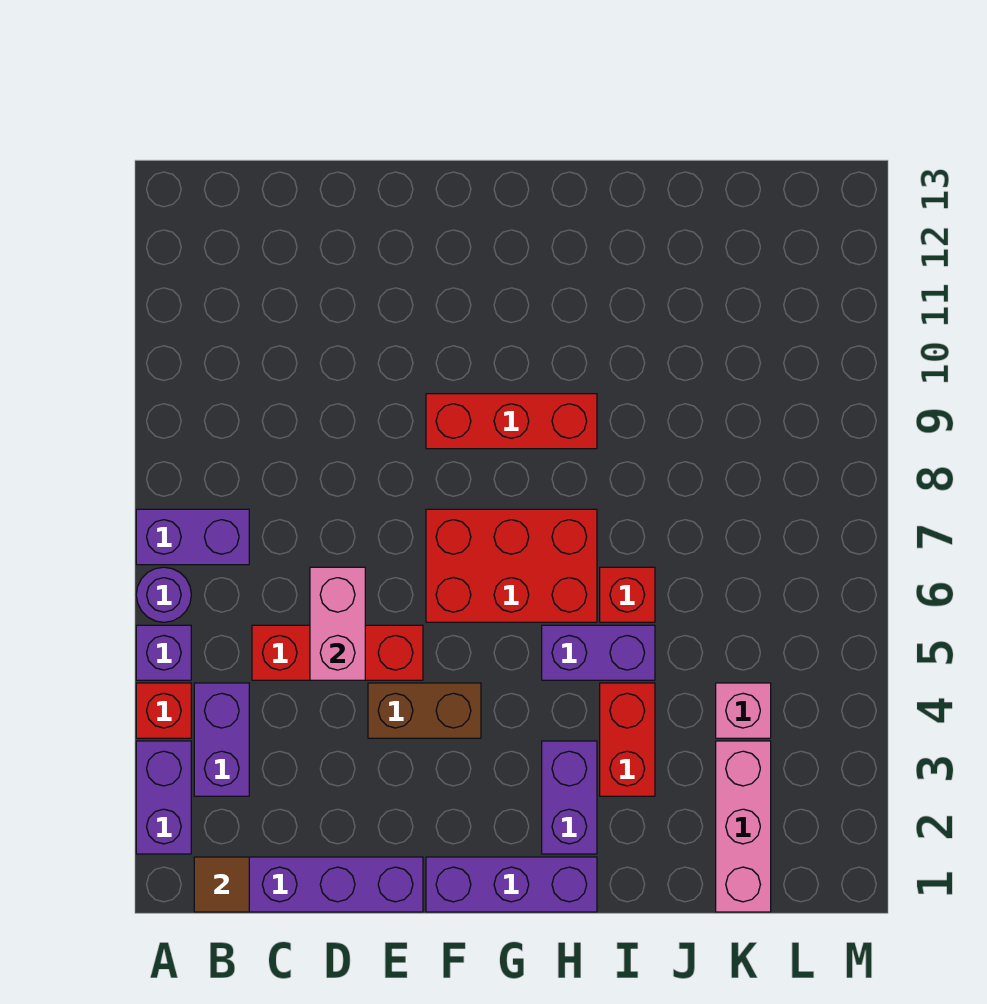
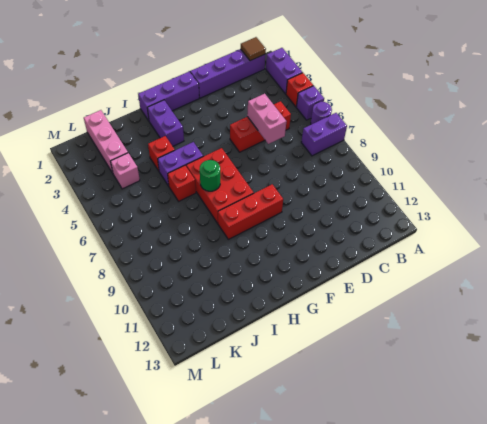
purple brick B3:B4 level 1 -> none
brown brick E4:F4 level 1 -> none
red brick F6:H7 level 1 -> red brick G6:H8 level 1
none -> green round brick H7 level 2
red brick I3:I4 level 1 -> red brick I4 level 1

